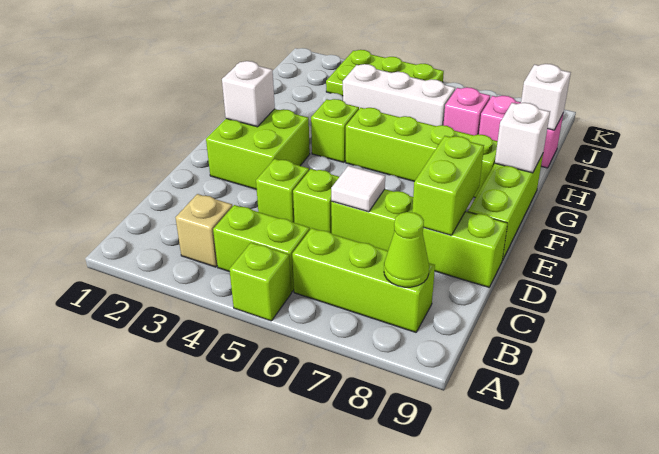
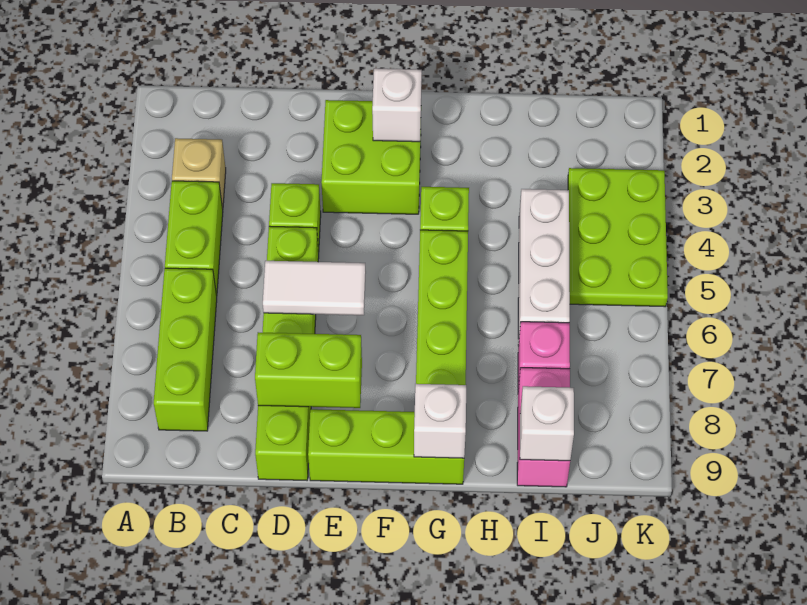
lime brick A5 level 1 -> none
lime cone B8 level 2 -> none
white tile D6 level 2 -> white tile D6:E6 level 2

